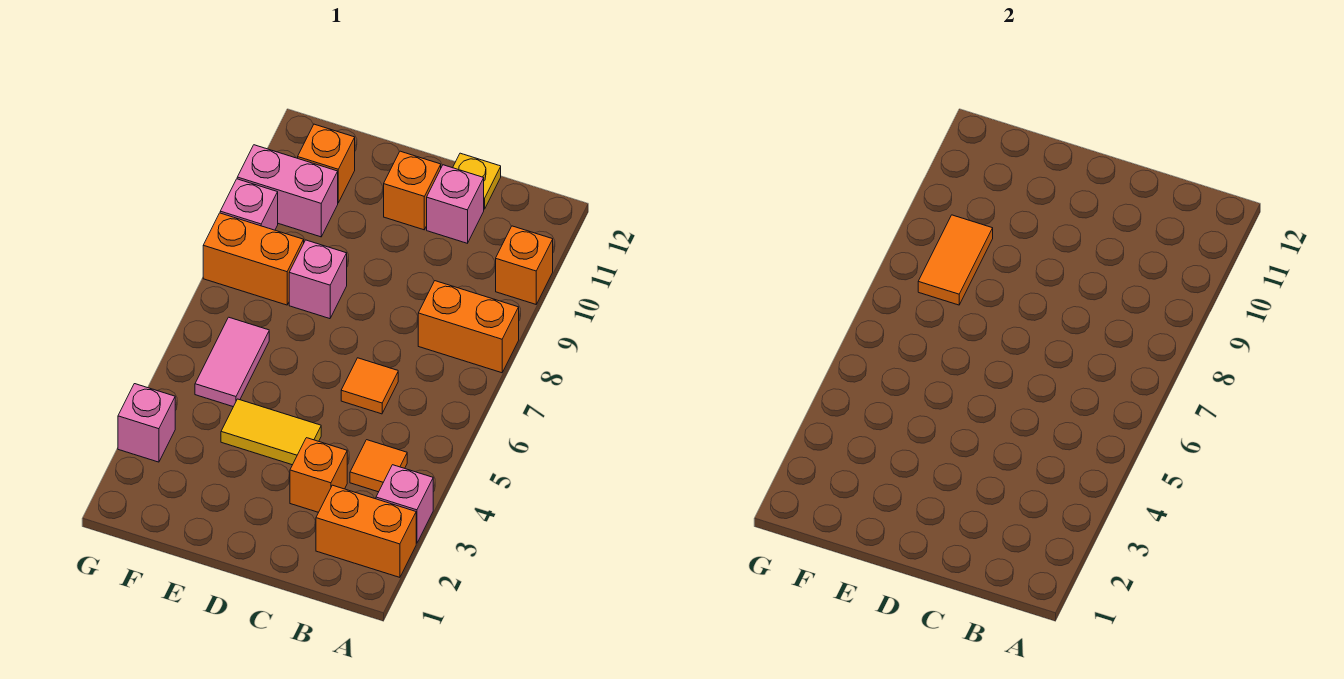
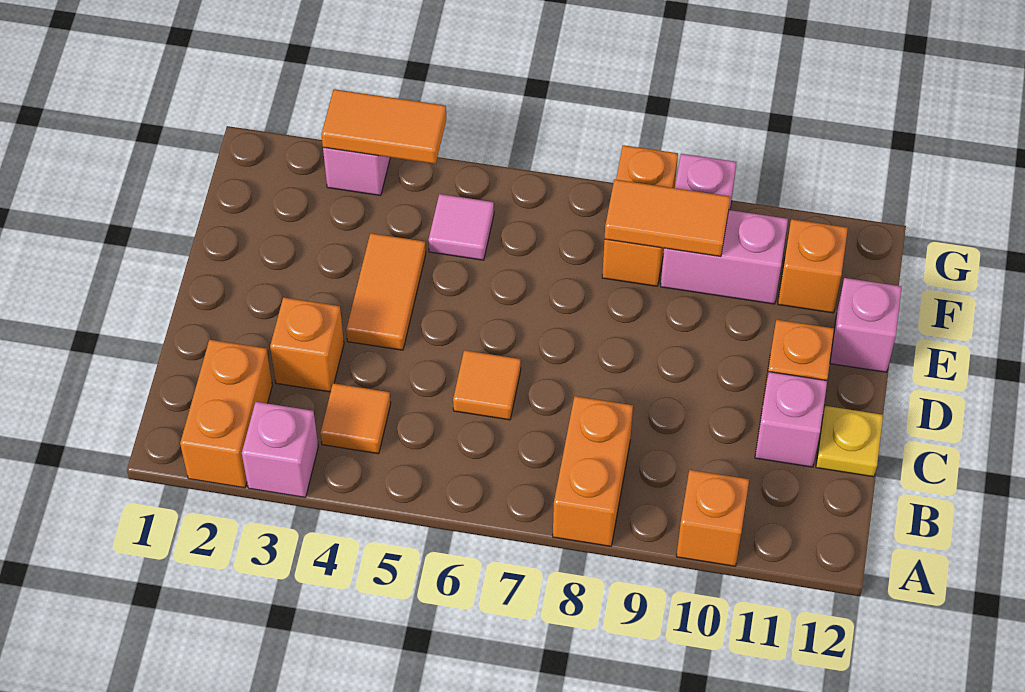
yellow tile D4:E4 level 1 -> orange tile D4:E4 level 1
pink brick E8 level 1 -> pink brick E12 level 1
pink tile F5:F6 level 1 -> pink tile F5 level 1
pink brick F10:G10 level 1 -> pink brick F9:F10 level 1
none -> orange tile G3:G4 level 2

